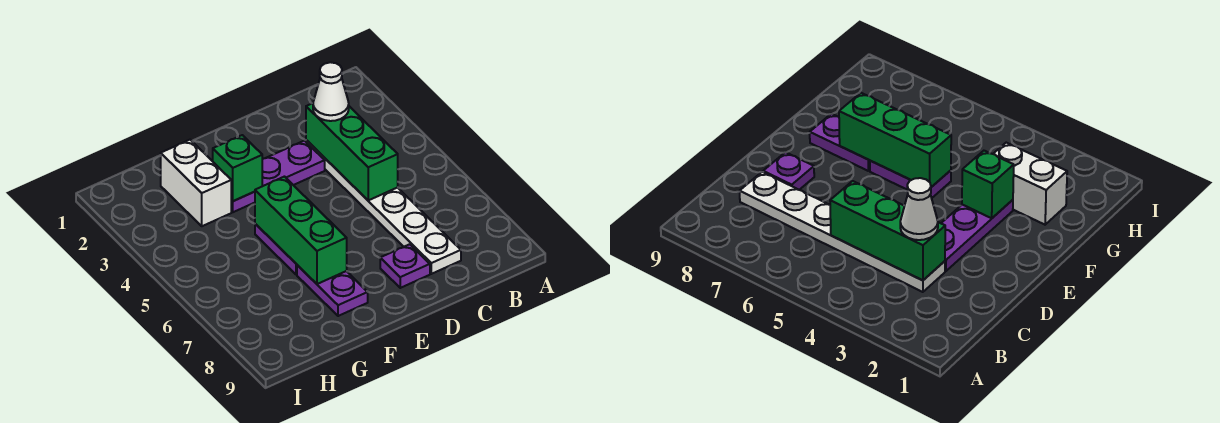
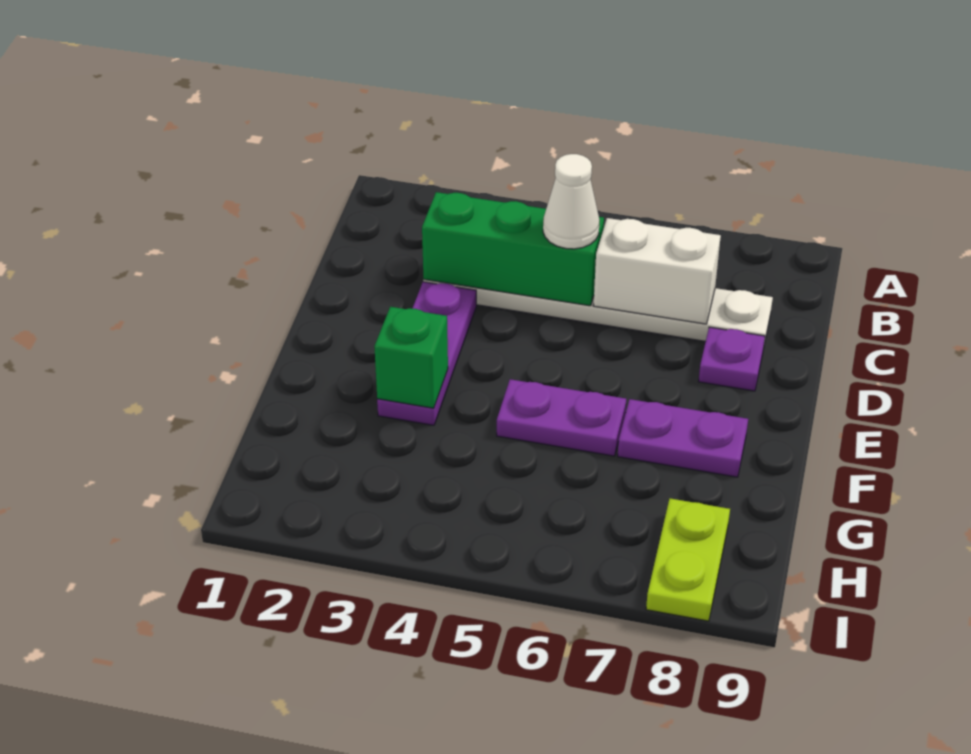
white cone C3 level 3 -> white cone C5 level 3
green brick F5:F7 level 2 -> none
white brick G2:G3 level 1 -> white brick C6:C7 level 2
none -> lime plate H8:I8 level 1

